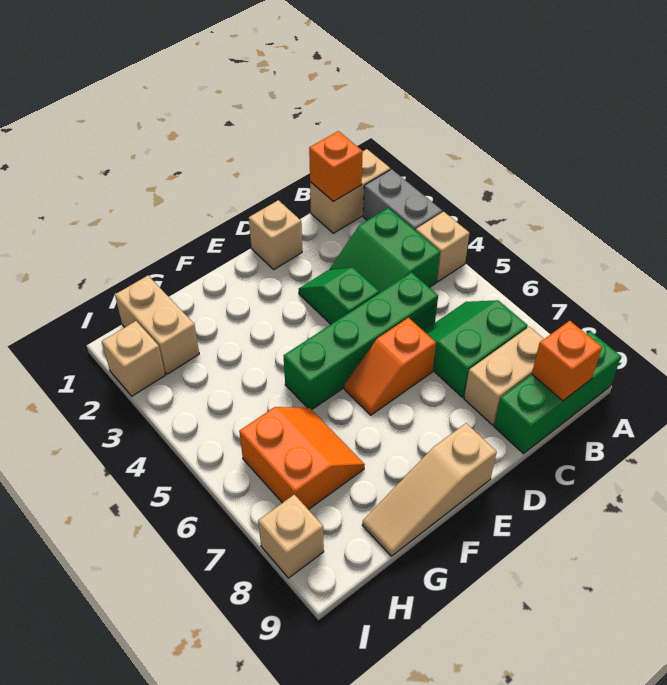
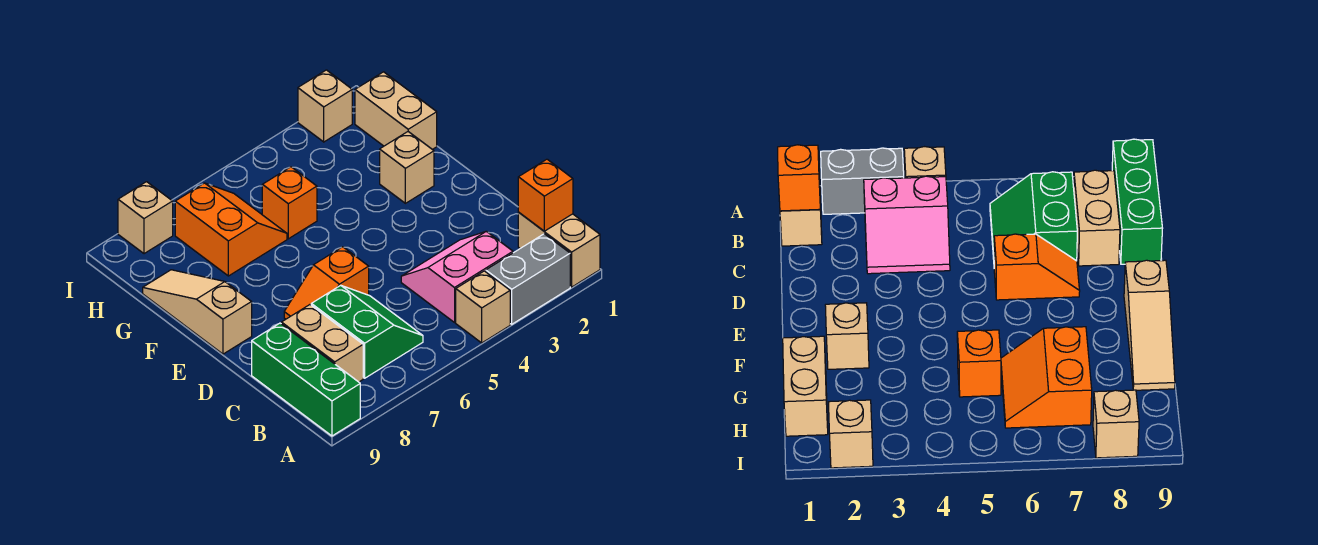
green slope B3:C4 level 1 top B -> pink slope B3:C4 level 1 top B
orange brick B9 level 2 -> orange brick G5 level 1
green brick C5:F5 level 1 -> none
tan brick D1 level 1 -> tan brick F2 level 1
green slope D3:D4 level 1 top 4 -> none
orange slope D6:E6 level 1 top D -> orange slope D6:D7 level 1 top 6
orange slope G6:H7 level 1 top H -> orange slope G6:H7 level 1 top 7
tan brick H1:H2 level 1 -> tan brick G1:H1 level 1

